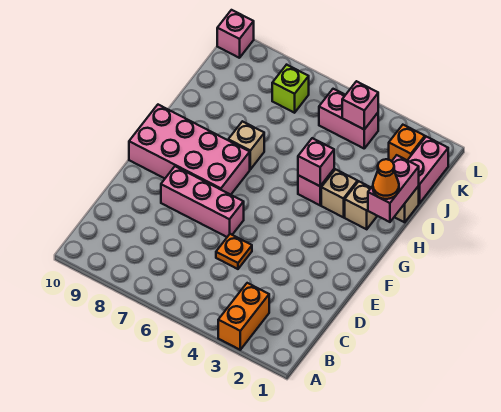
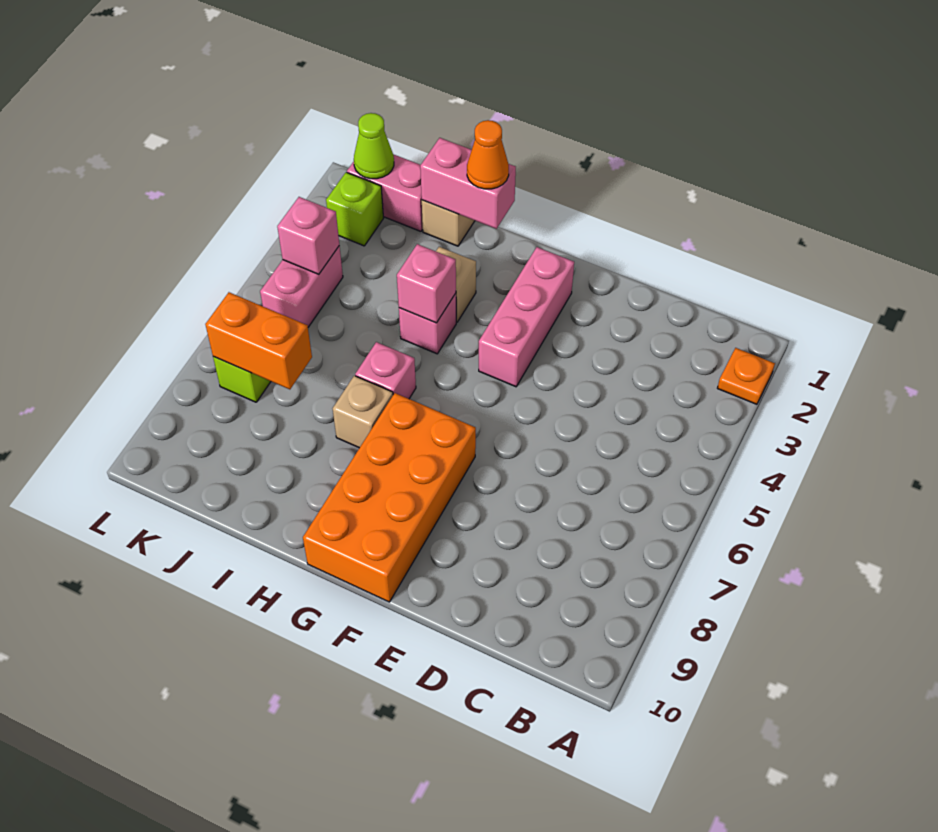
orange brick A3:B3 level 1 -> orange brick J7:K7 level 2
orange plate D5 level 1 -> orange plate A2 level 1
pink brick E6:E8 level 1 -> pink brick F2:F4 level 1
pink brick F7:G10 level 1 -> orange brick F7:G10 level 1
tan brick H2 level 1 -> none
none -> lime cone K1 level 2
orange brick K2 level 1 -> lime brick K2 level 1
pink brick L10 level 1 -> pink brick H6 level 1

